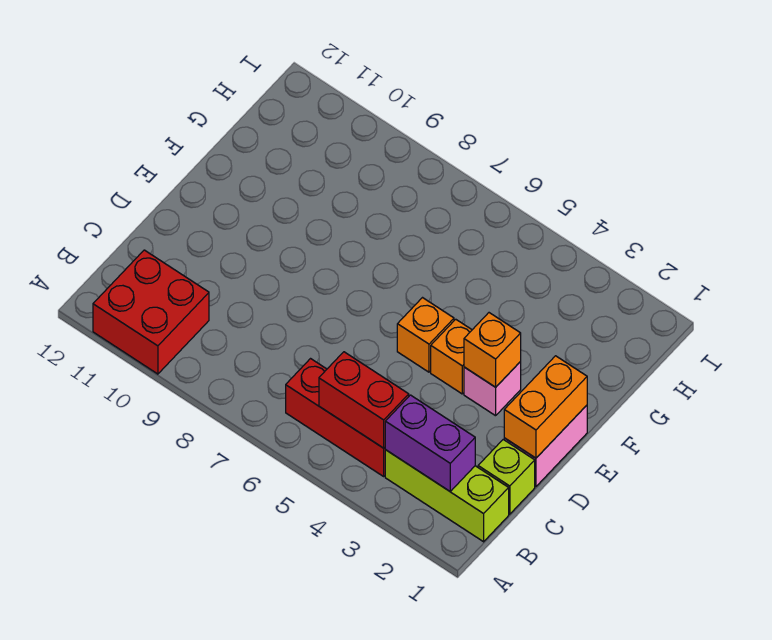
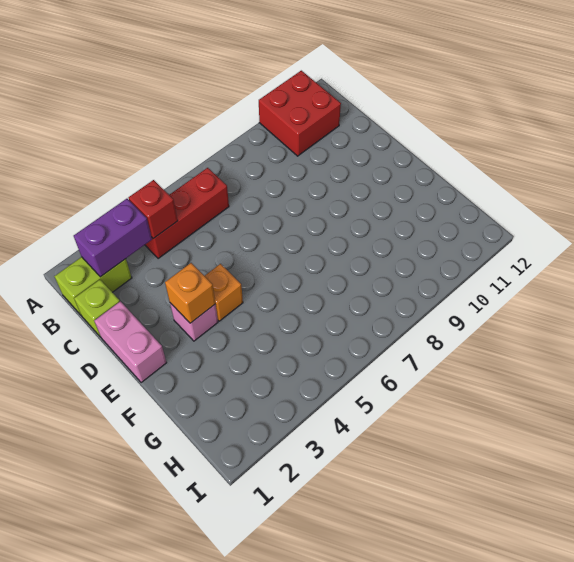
lime brick B1:B3 level 1 -> lime brick B1:B2 level 1
red brick B4:B5 level 2 -> red brick B4 level 2
orange brick D1:E1 level 2 -> none
orange brick E5 level 1 -> none

